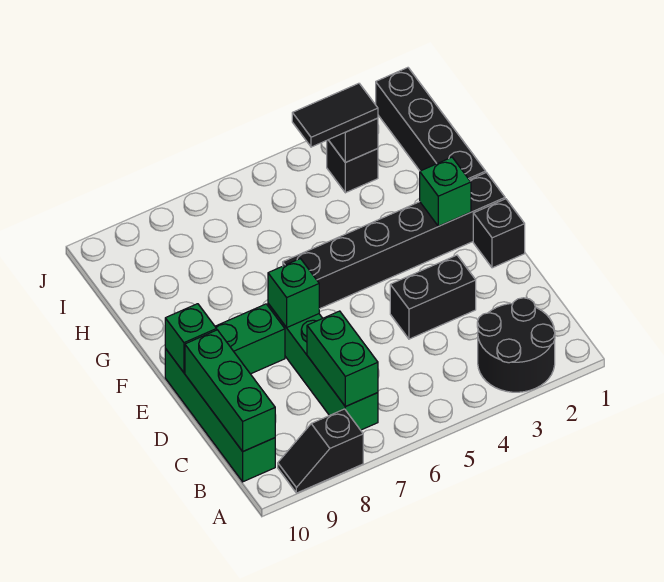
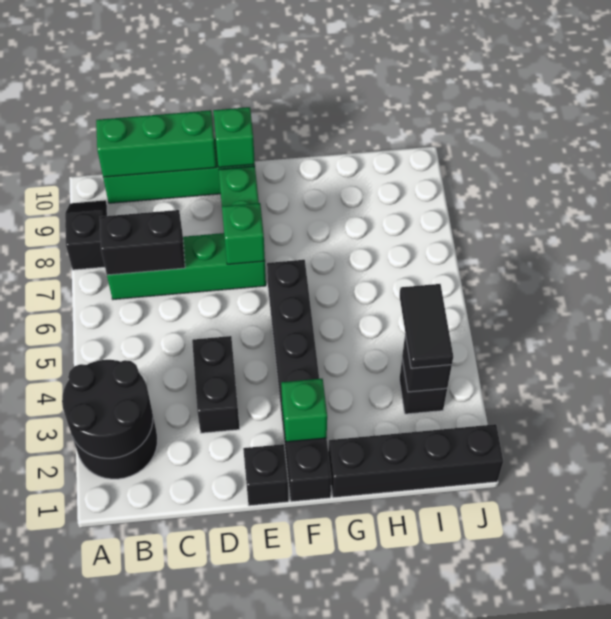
none -> black round brick A2:B3 level 2
green brick B7:C7 level 2 -> black brick B7:C7 level 2

